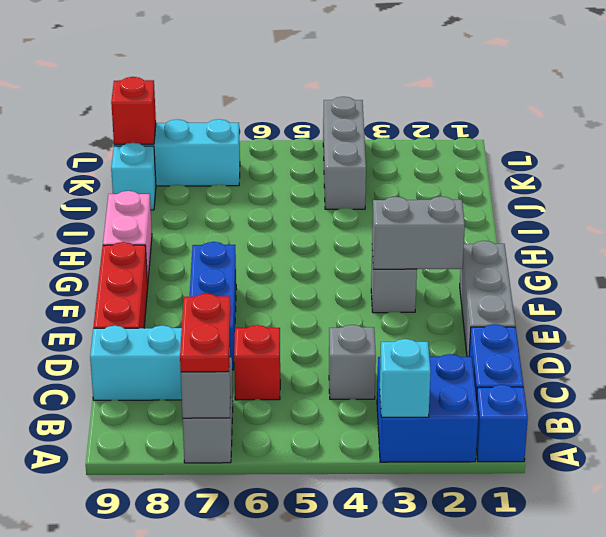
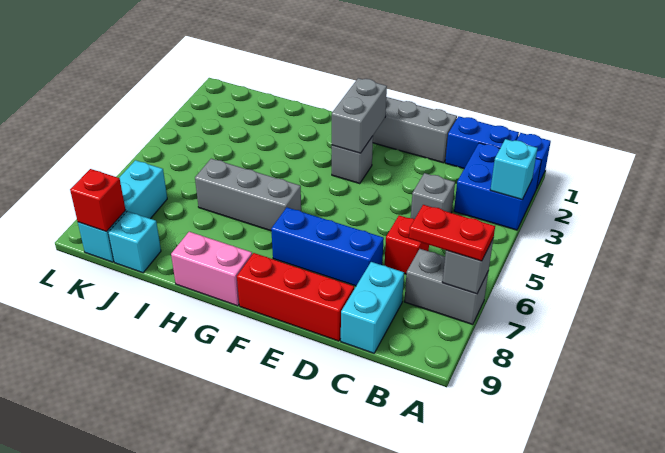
grey brick J4:L4 level 1 -> grey brick G6:I6 level 1

